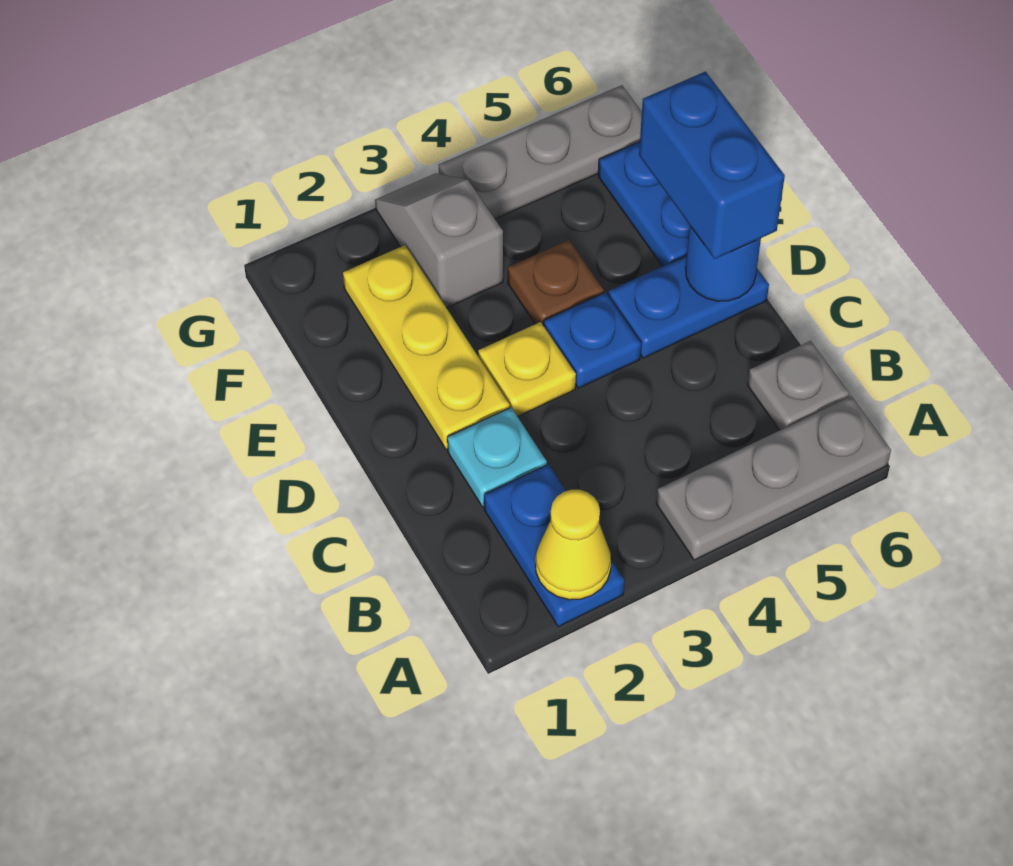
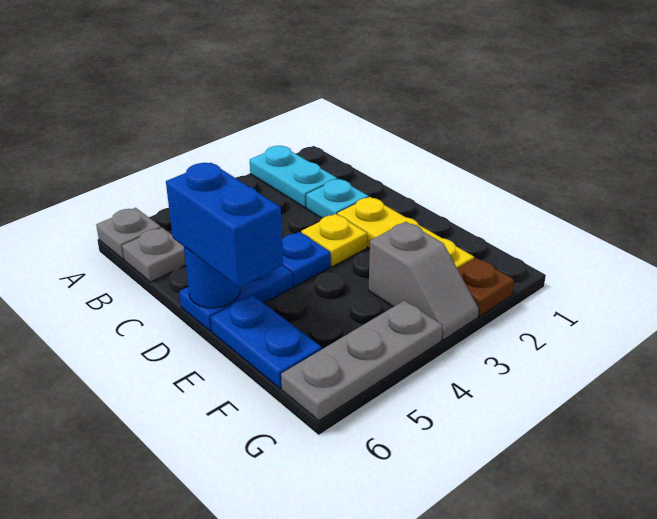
blue plate A2:B2 level 1 -> cyan plate A2:B2 level 1
yellow cone A2 level 2 -> none
grey plate A4:A6 level 1 -> grey plate A6 level 1
brown plate E4 level 1 -> brown plate G2 level 1

